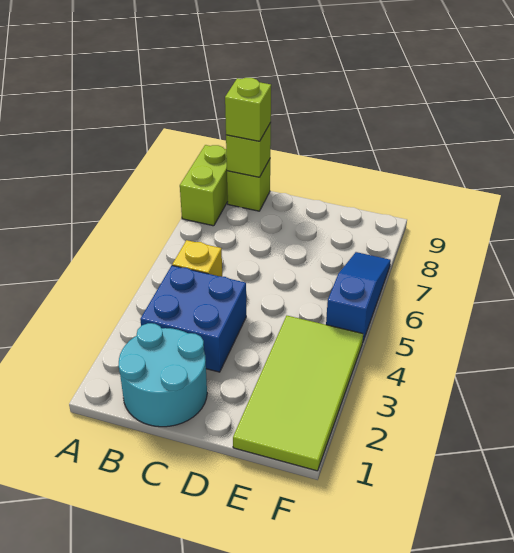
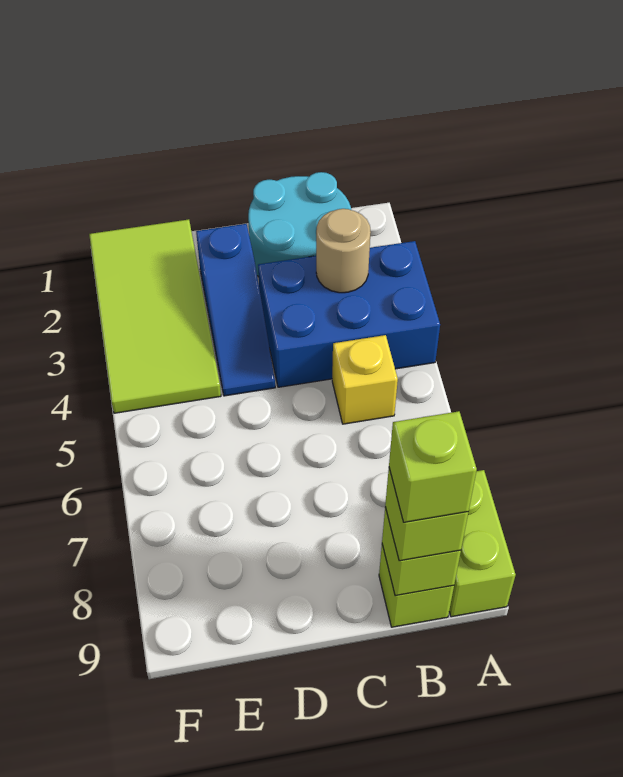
blue brick B3:C4 level 1 -> blue brick A3:C4 level 1
none -> tan round brick B3 level 2
none -> lime brick B9 level 4
blue slope F5:F7 level 1 top 5 -> blue slope D2:D4 level 1 top 2

